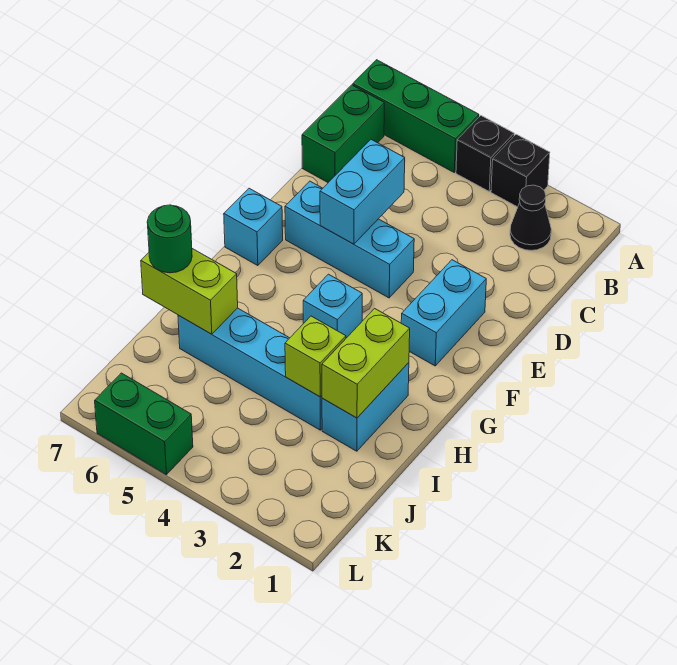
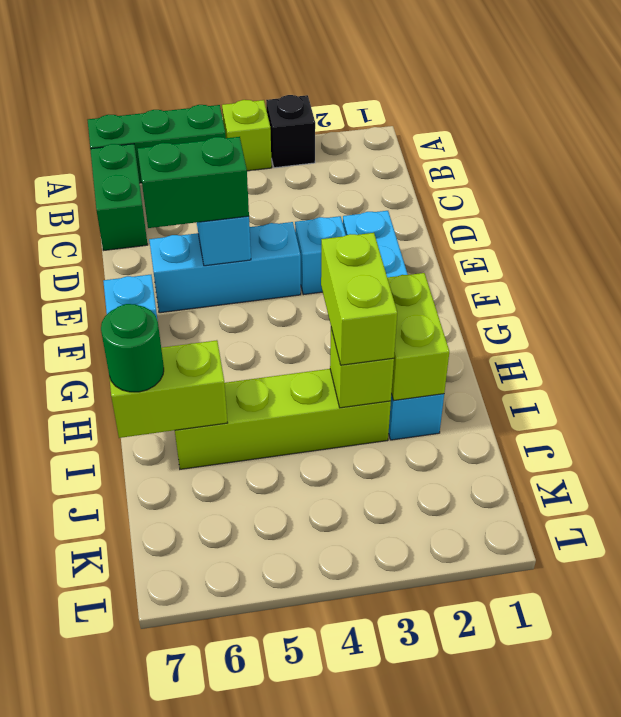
black brick A4 level 1 -> lime brick A4 level 1
black cone B2 level 1 -> none
cyan brick G4 level 1 -> cyan brick E3 level 1
none -> lime brick H3:I3 level 3
cyan brick I3:I6 level 1 -> lime brick I3:I6 level 1
green brick L5:L6 level 1 -> green brick E5:E6 level 3

